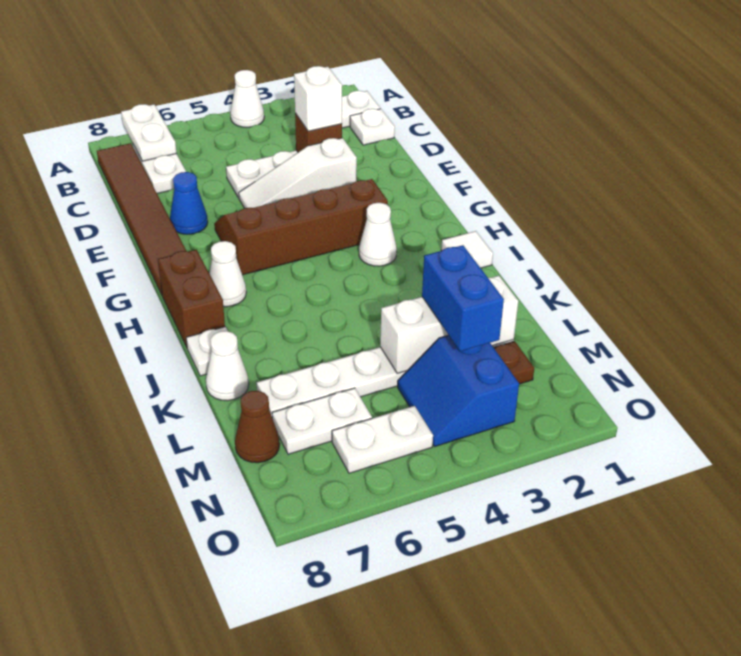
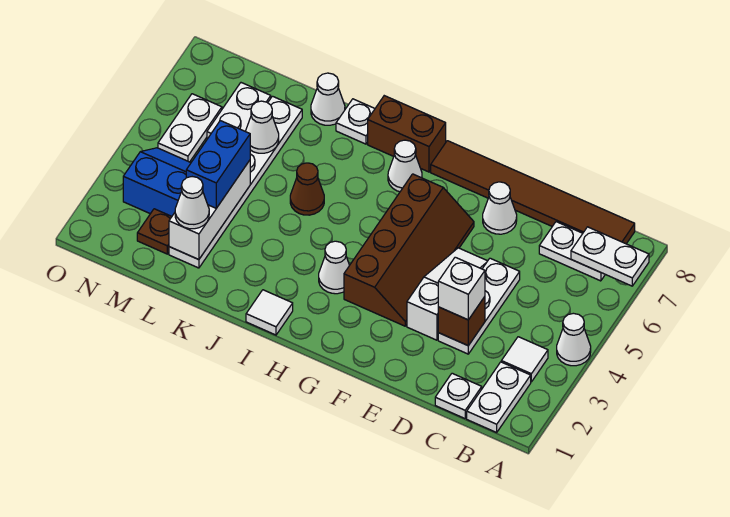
none -> white tile B3 level 1
blue cone E7 level 1 -> white cone E7 level 1
none -> white cone L2 level 3
blue brick L3:M3 level 3 -> blue brick L3:L4 level 3
none -> white cone L6 level 2
brown cone M8 level 1 -> brown cone J5 level 1

